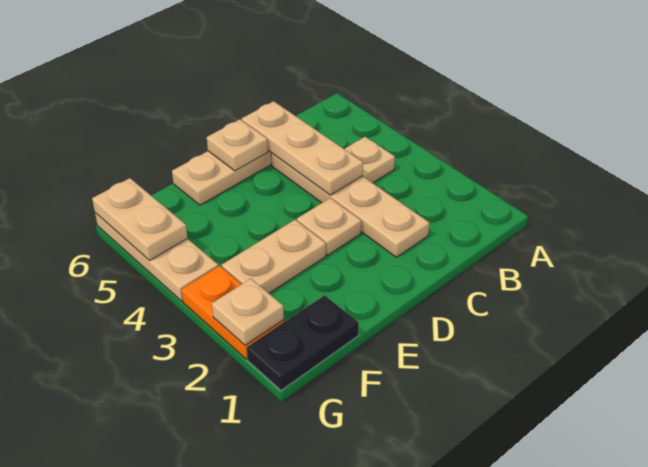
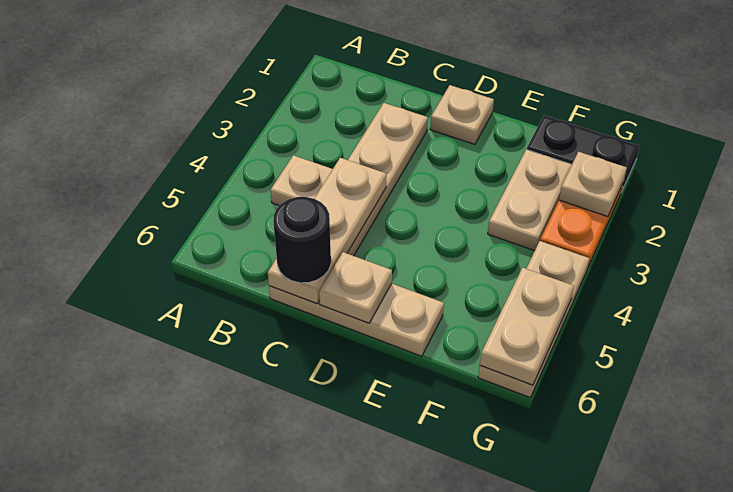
none -> black round brick C6 level 3
tan plate D3 level 1 -> tan plate D1 level 1
tan plate E3:F3 level 1 -> tan plate F2:F3 level 1

